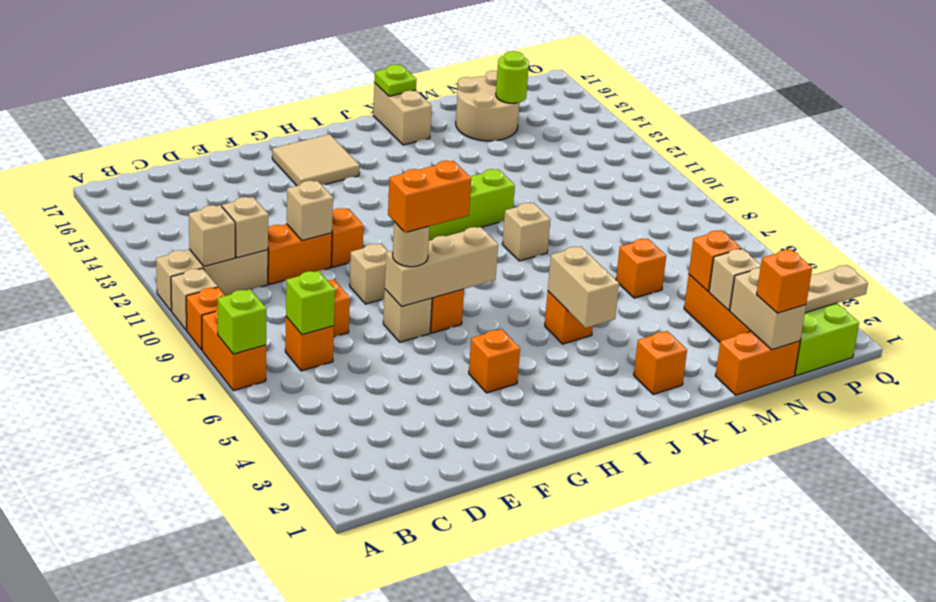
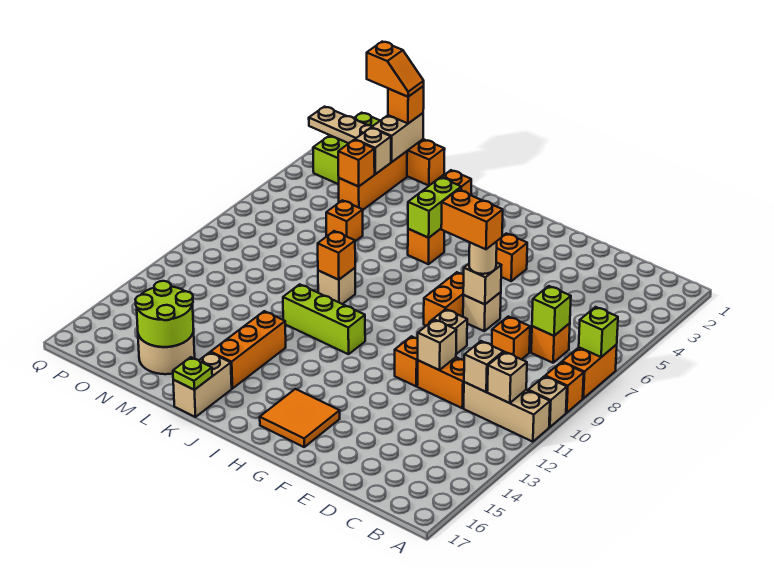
tan brick F7:H7 level 2 -> tan brick F7 level 2
tan tile G15:H16 level 1 -> orange tile G15:H16 level 1
tan brick J4:J5 level 2 -> lime brick J4:J5 level 2
none -> orange brick K9 level 2
none -> orange brick K13:K15 level 1
none -> orange slope N1:O1 level 4 top O
lime round brick N15 level 2 -> lime round brick M15:N16 level 2

